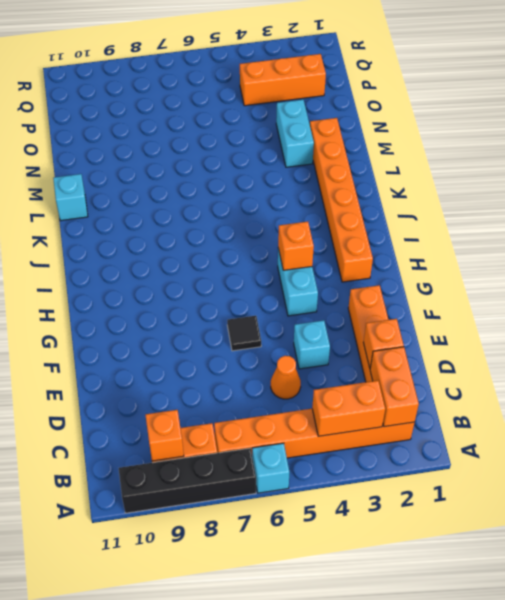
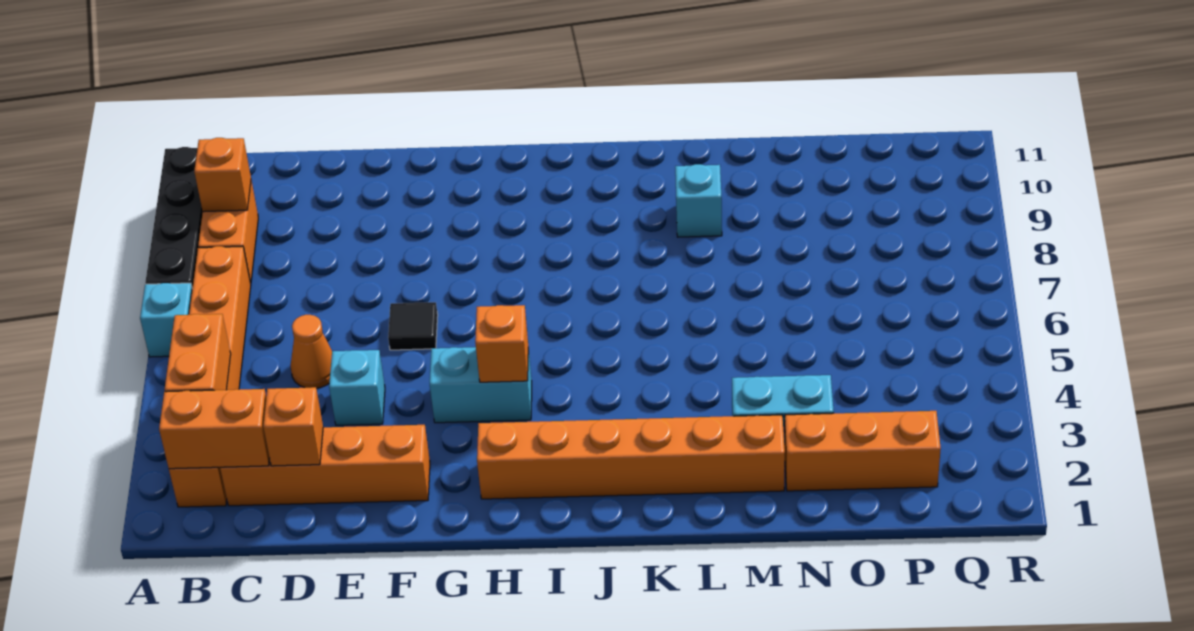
cyan brick L11 level 1 -> cyan brick L9 level 1
orange brick P2:P4 level 1 -> orange brick N2:P2 level 1

